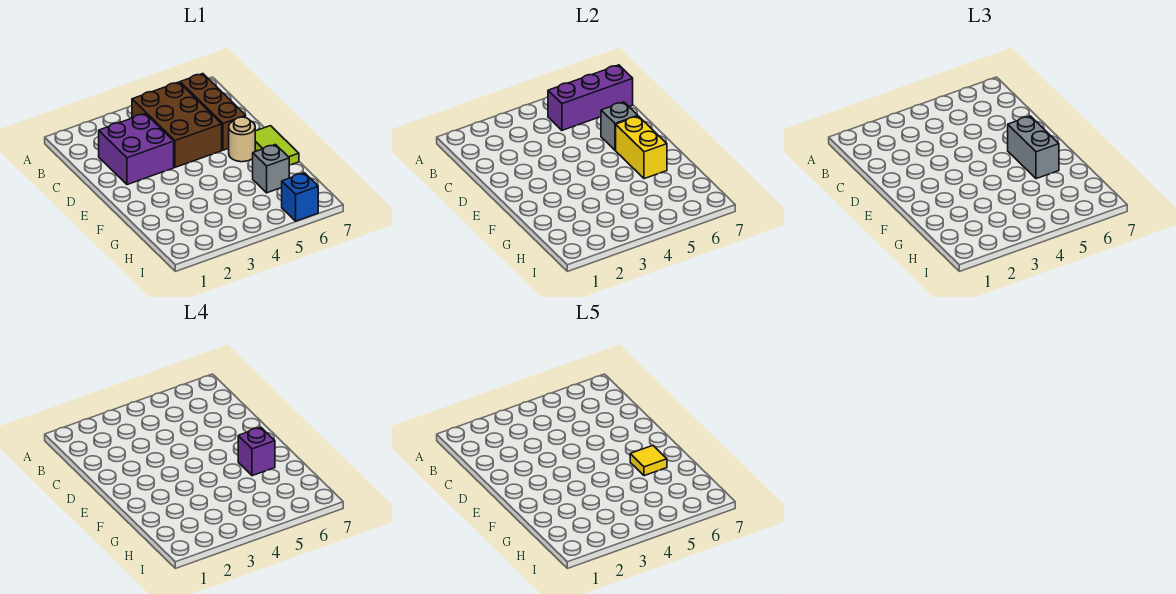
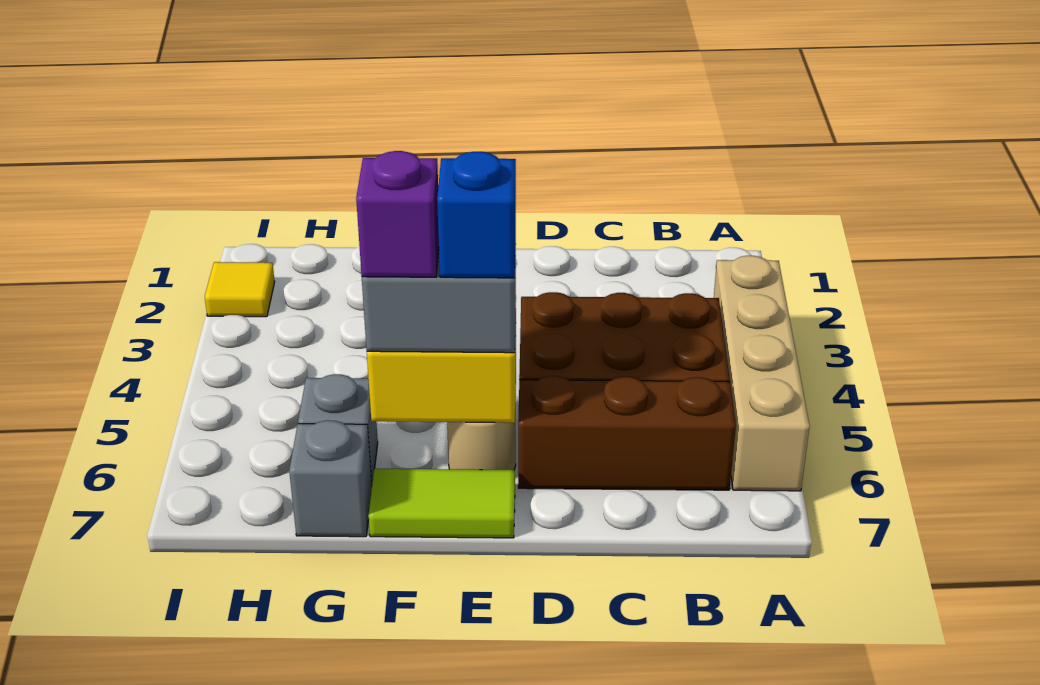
none -> tan brick A3:A6 level 1
purple brick B5:B7 level 2 -> none
purple brick C2:D3 level 1 -> none
grey brick D6 level 2 -> grey brick G7 level 1
yellow tile F6 level 5 -> yellow tile I2 level 1
blue brick I6 level 1 -> blue brick E6 level 4

